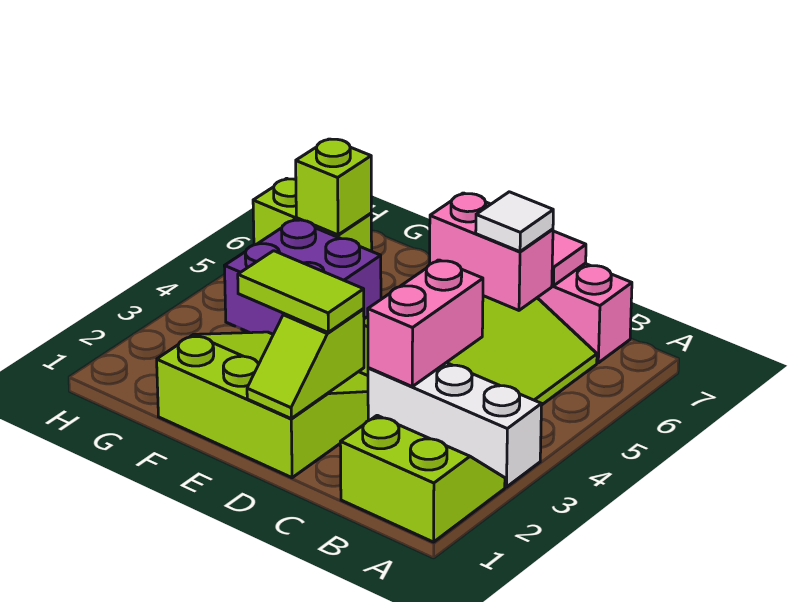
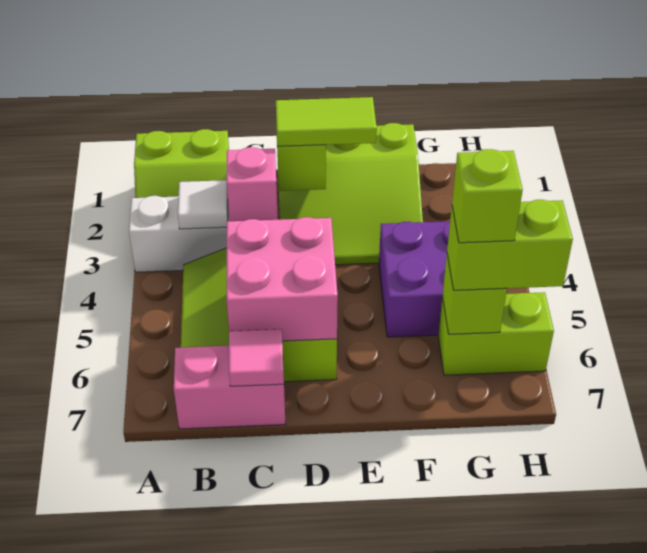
pink brick C3:C4 level 2 -> pink brick C3 level 2
pink brick C6:D6 level 2 -> pink brick C5:D6 level 2
white tile C6 level 3 -> white tile B3 level 2
none -> lime brick G6:H6 level 3
none -> lime brick G6 level 4

